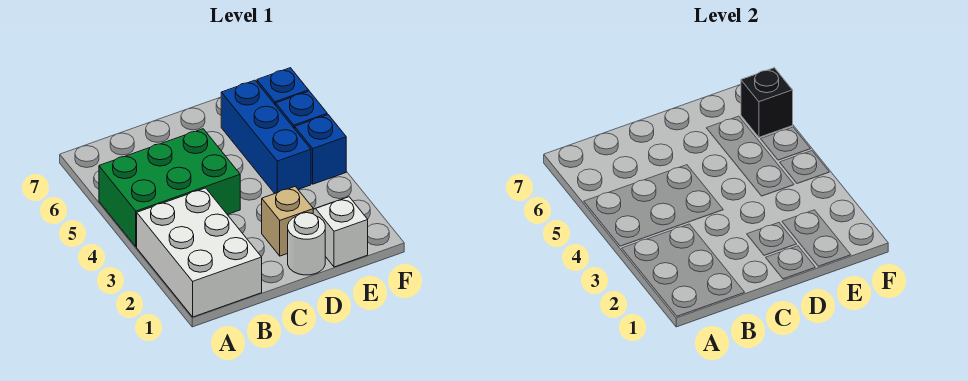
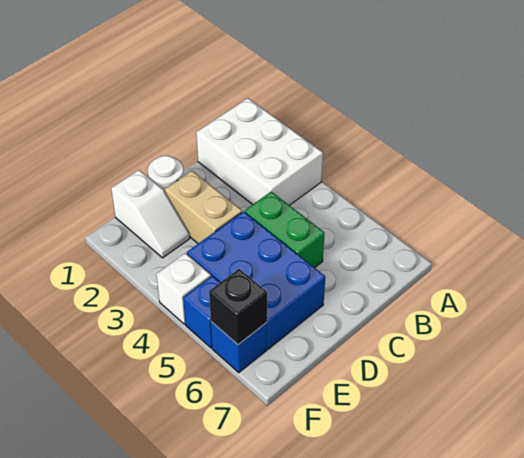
green brick A4:C5 level 1 -> green brick C4:C5 level 1
tan brick D2 level 1 -> tan brick D2:D3 level 1
blue brick E4:E6 level 1 -> blue brick D4:E6 level 1
blue brick F4 level 1 -> white brick F4 level 1

